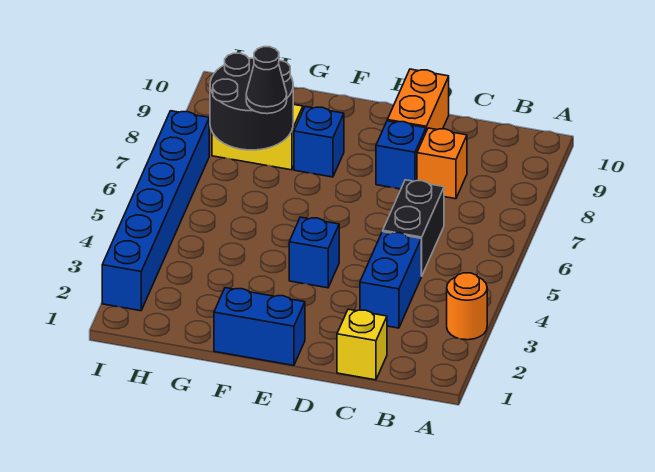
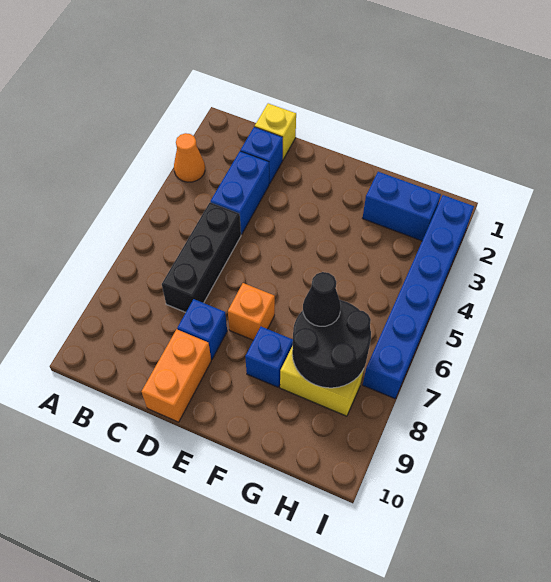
orange round brick A3 level 1 -> orange cone A3 level 1
black brick C5:C6 level 1 -> black brick C5:C7 level 1
orange brick C8 level 1 -> orange brick E7 level 1
blue brick E1:F1 level 1 -> blue brick G2:H2 level 1
blue brick E4 level 1 -> blue brick C2 level 1

